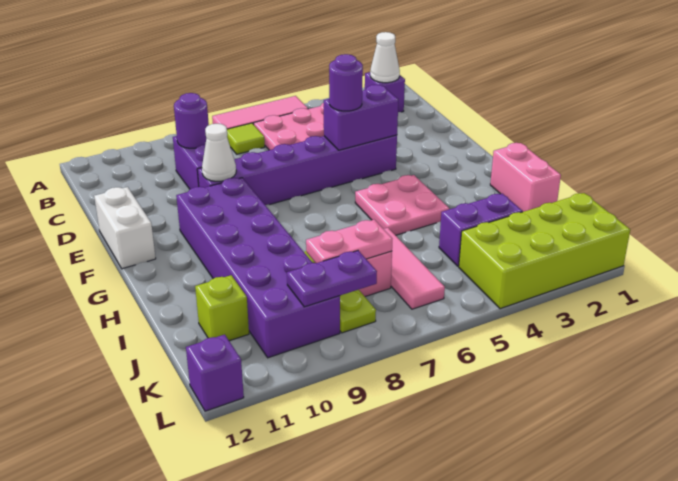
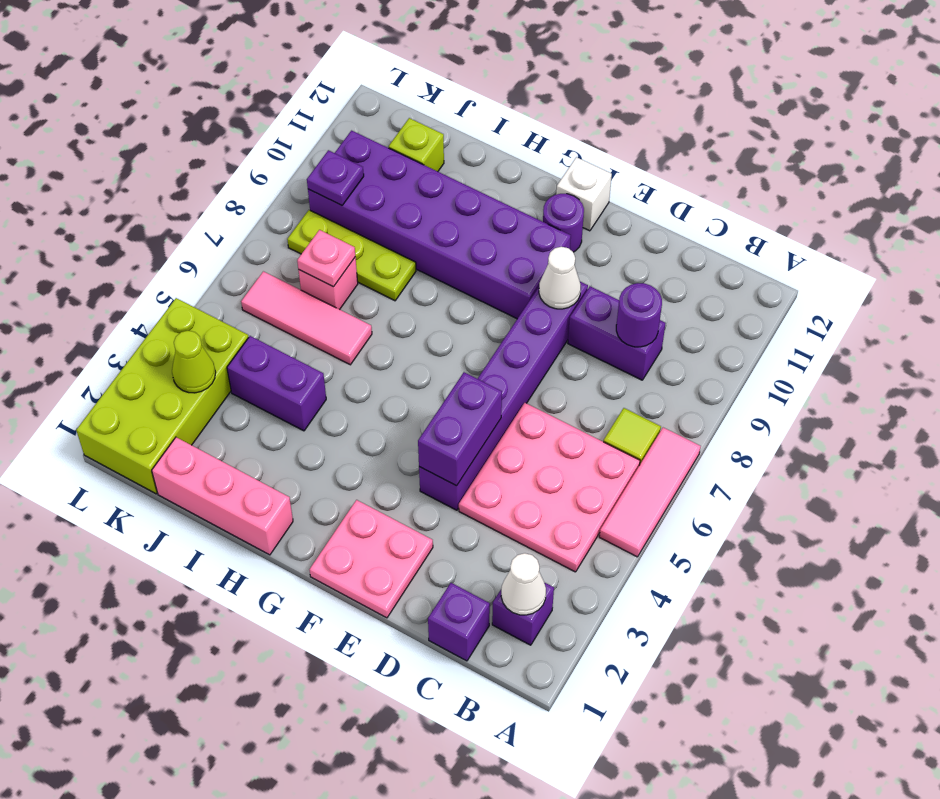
purple round brick E5 level 3 -> purple round brick F11 level 1
white brick E12:F12 level 1 -> white brick F12 level 1
pink plate G4:H5 level 1 -> pink plate E1:F2 level 1
pink brick H1:I1 level 1 -> pink brick H1:J1 level 1
purple brick J3:J4 level 1 -> purple brick I4:J4 level 1
pink plate J7:J8 level 2 -> pink plate J7 level 2
none -> lime cone K3 level 2
purple plate K8:K9 level 2 -> purple plate K9 level 2
purple brick L12 level 1 -> purple brick C1 level 1

